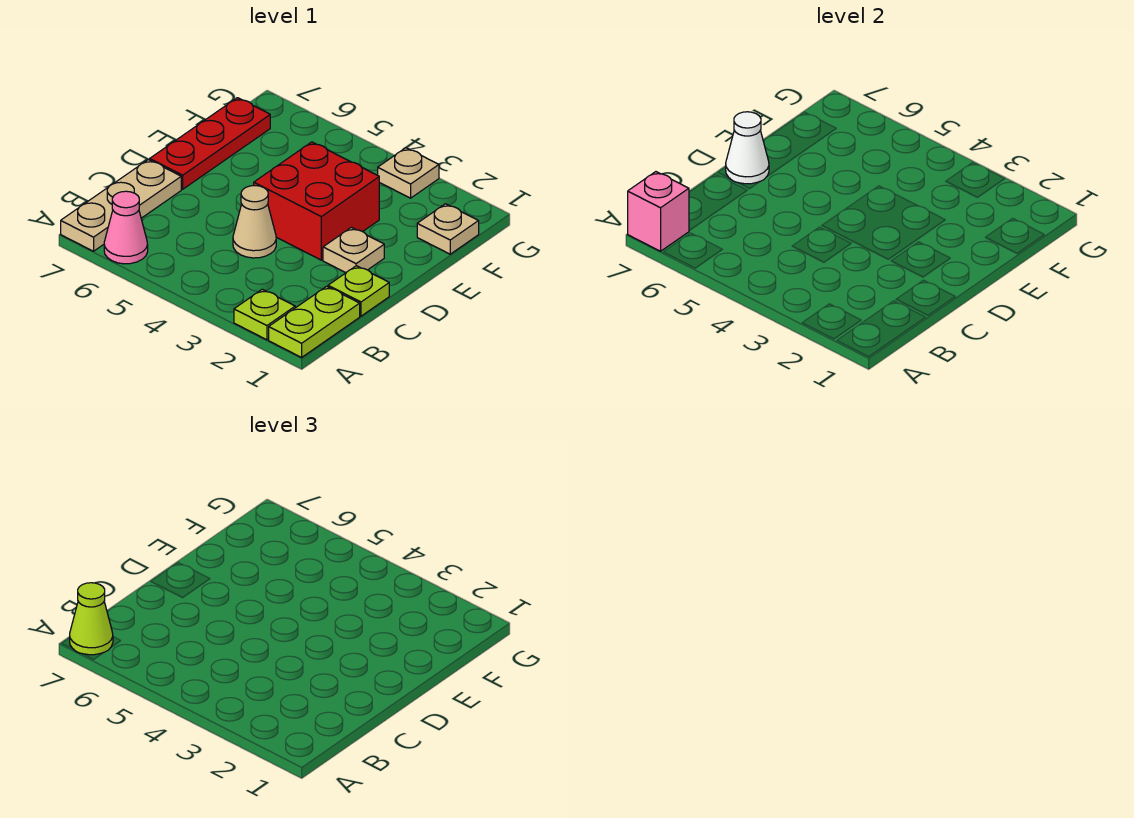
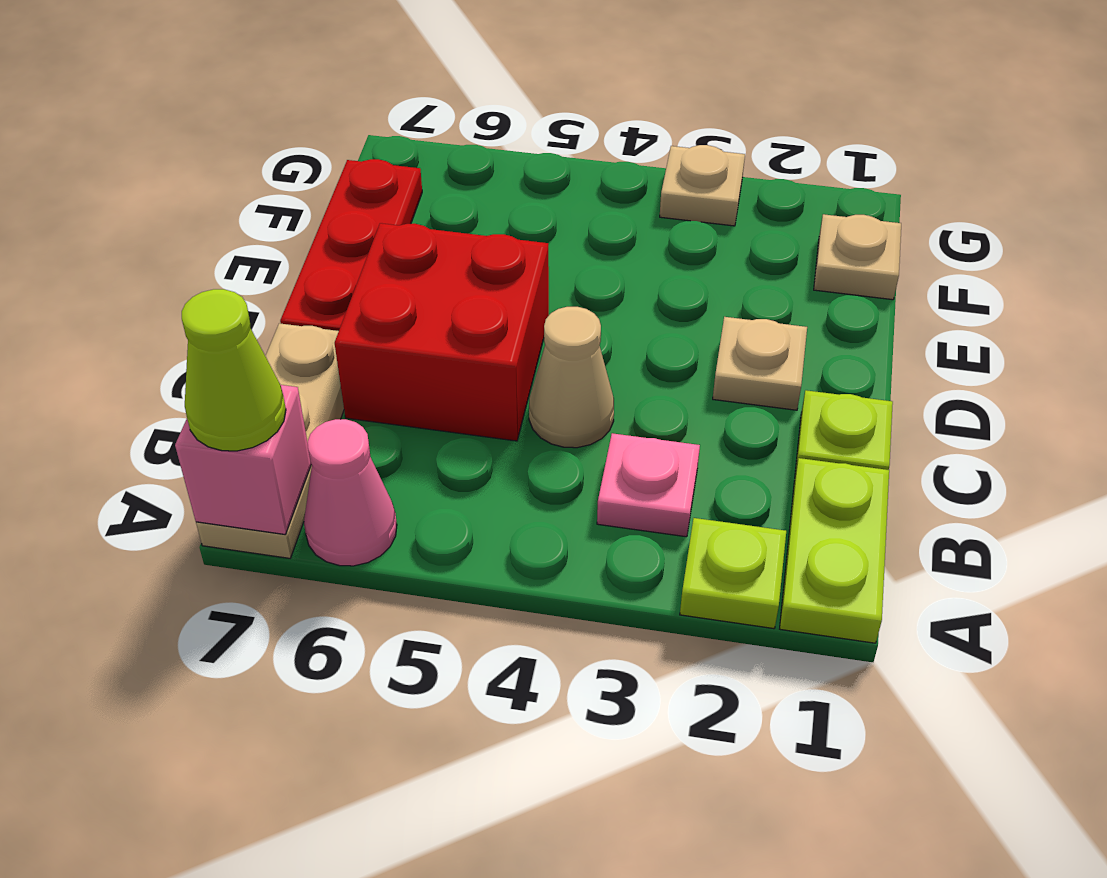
none -> pink plate B3 level 1
red brick D3:E4 level 1 -> red brick C5:D6 level 1
white cone D7 level 2 -> none

